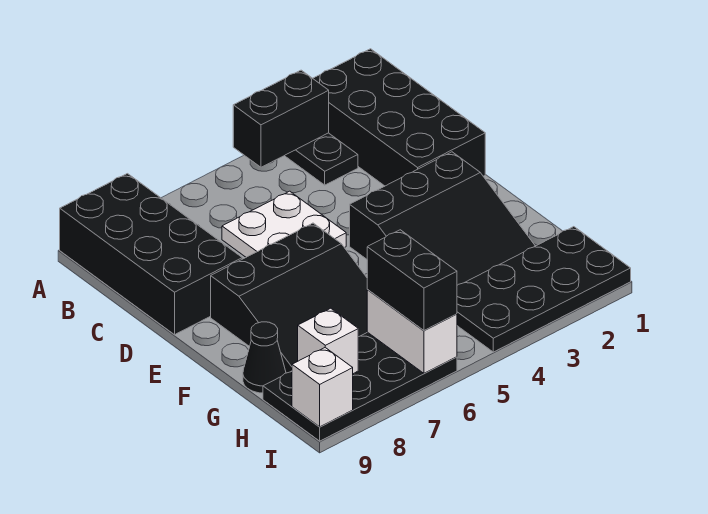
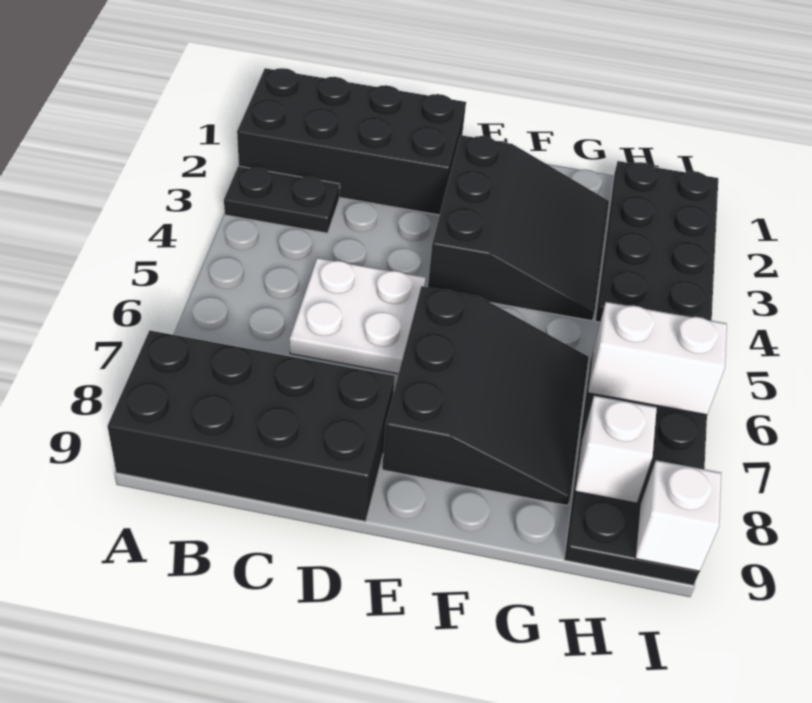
black brick A3:A4 level 2 -> none
black cone G9 level 1 -> none
black brick H6:I6 level 3 -> none

